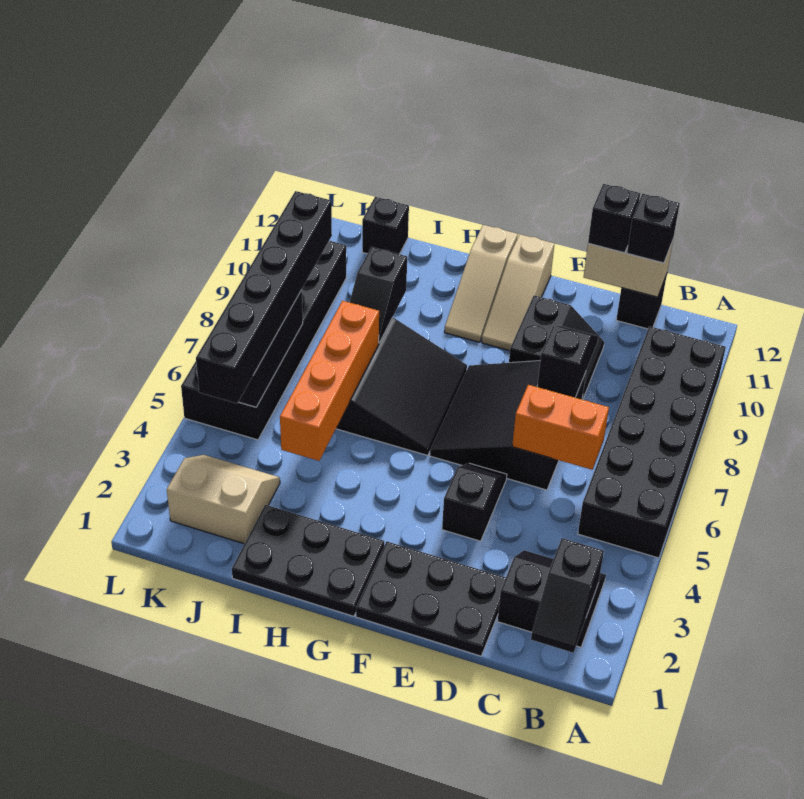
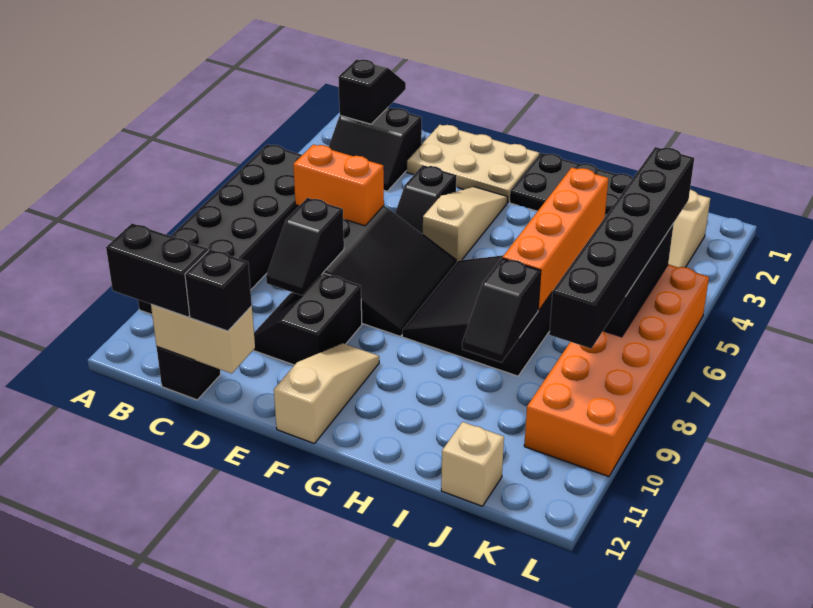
black brick C12 level 3 -> black brick B12:C12 level 3
black plate D1:F2 level 1 -> tan plate D1:F2 level 1
tan slope G10:G12 level 1 top 12 -> tan slope F3:F5 level 1 top 5
black slope I8:I9 level 2 top 9 -> black slope I8:I9 level 2 top 8
black brick J12 level 1 -> tan brick J12 level 1
black brick K5:L10 level 1 -> orange brick K5:L10 level 1

